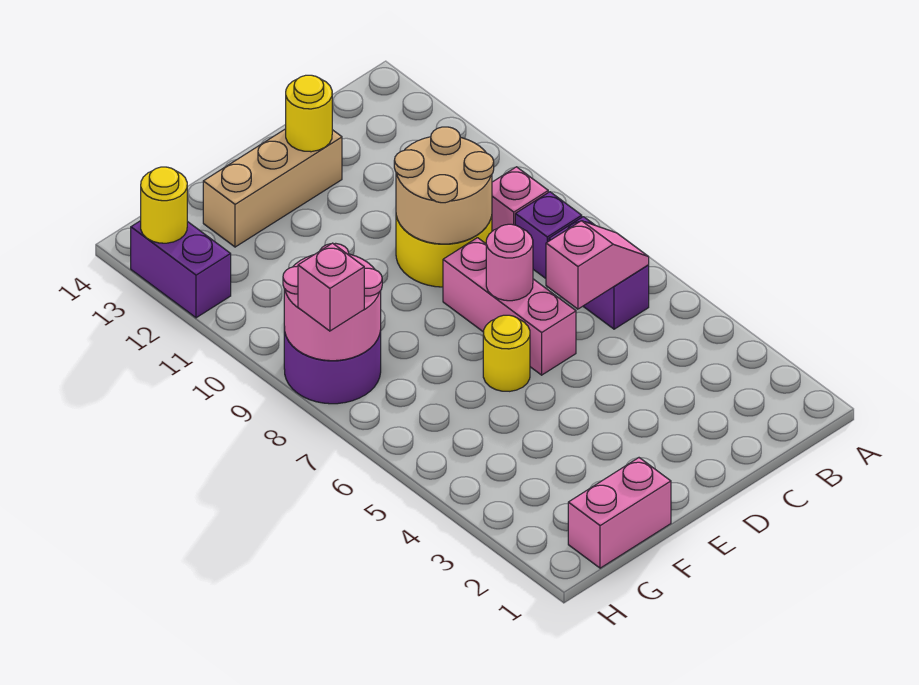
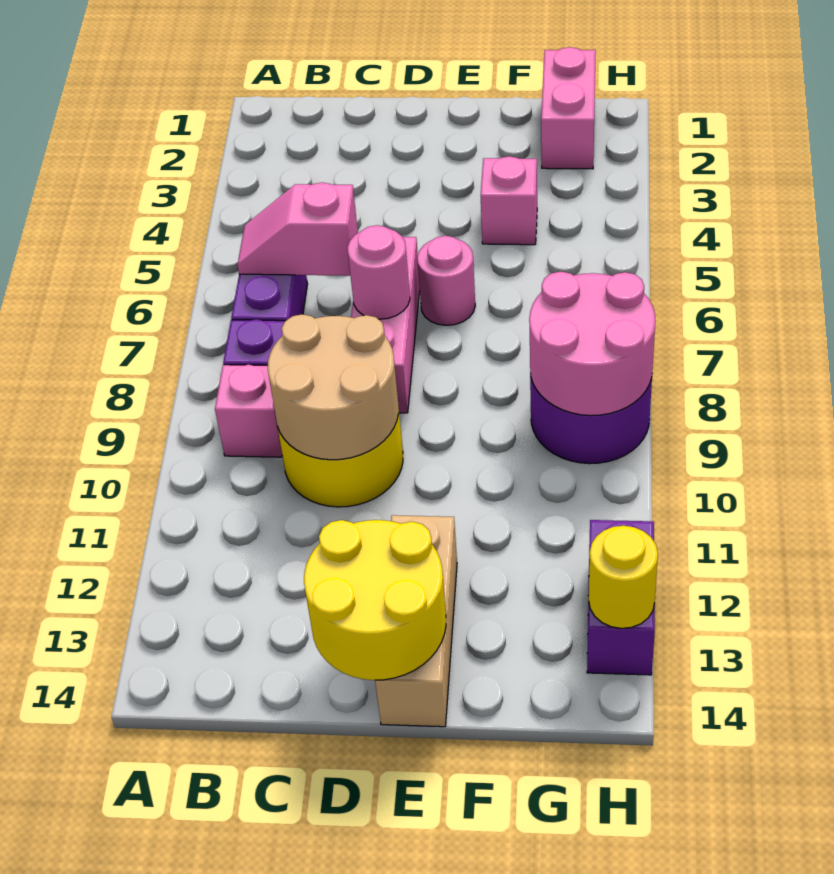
tan brick D13:F13 level 1 -> tan brick E12:E14 level 1
yellow round brick D13 level 2 -> yellow round brick D13:E14 level 2
yellow round brick E6 level 1 -> pink round brick E6 level 1
pink brick F1:G1 level 1 -> pink brick G1:G2 level 1
pink brick H8 level 3 -> pink brick F4 level 1

